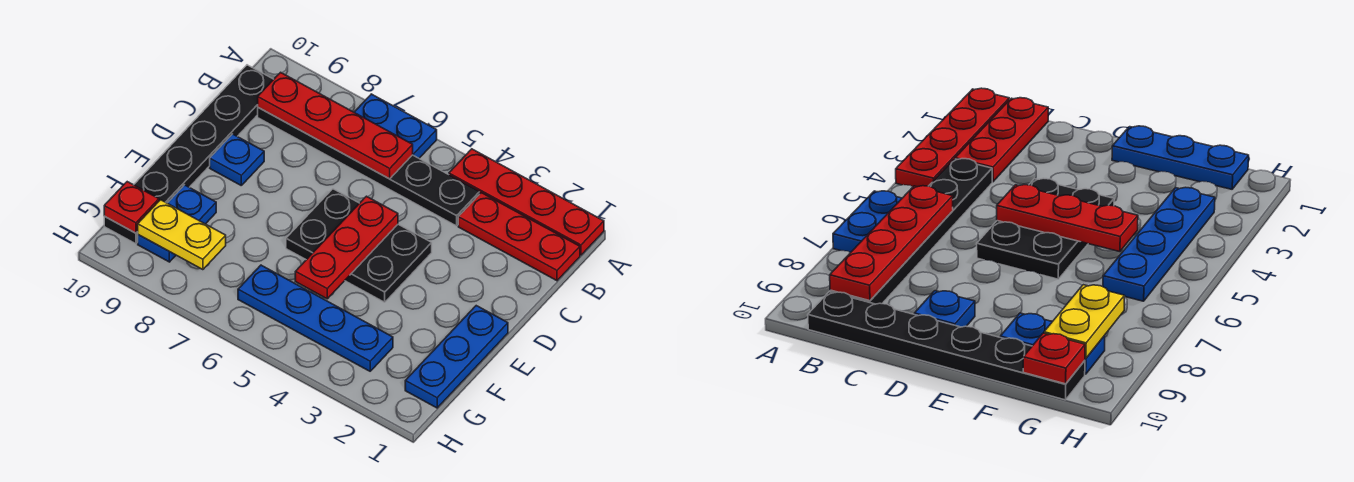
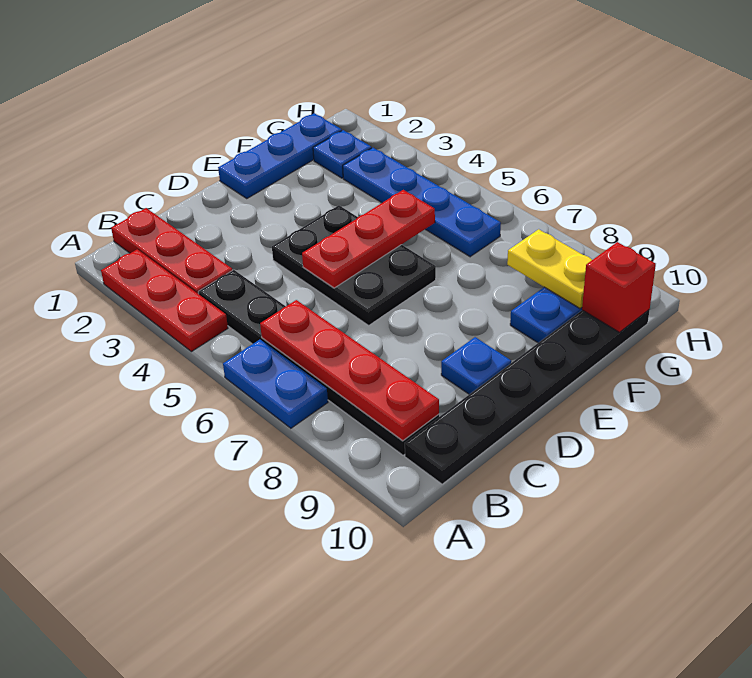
red plate A1:A4 level 1 -> red plate A2:A4 level 1
none -> blue plate G2 level 1
red plate G10 level 2 -> red brick G10 level 2

